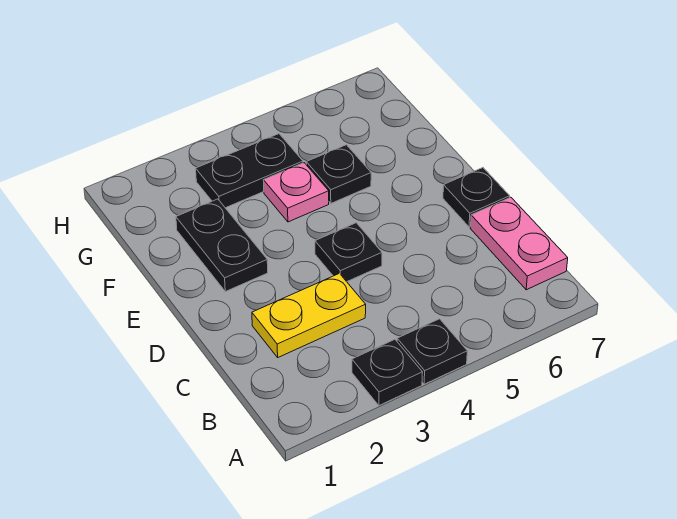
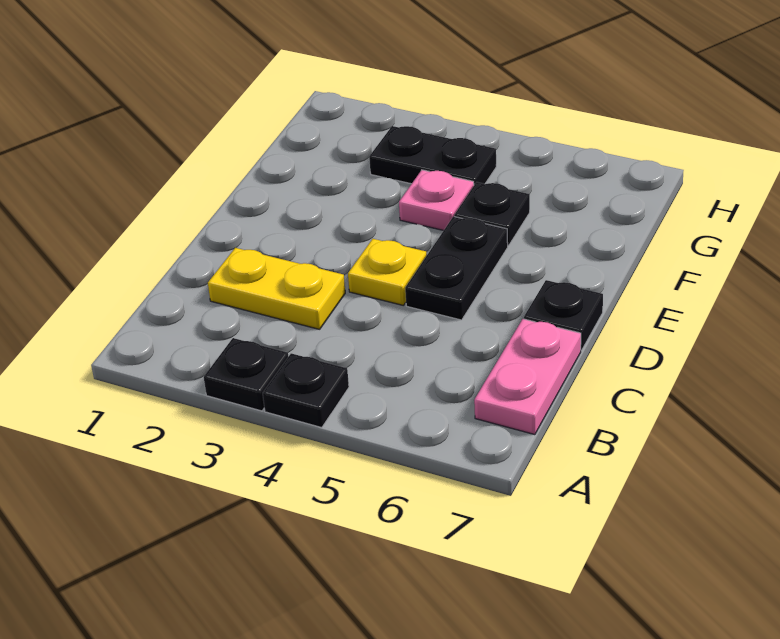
black plate D4 level 1 -> yellow plate D4 level 1
black plate E2:F2 level 1 -> black plate D5:E5 level 1

